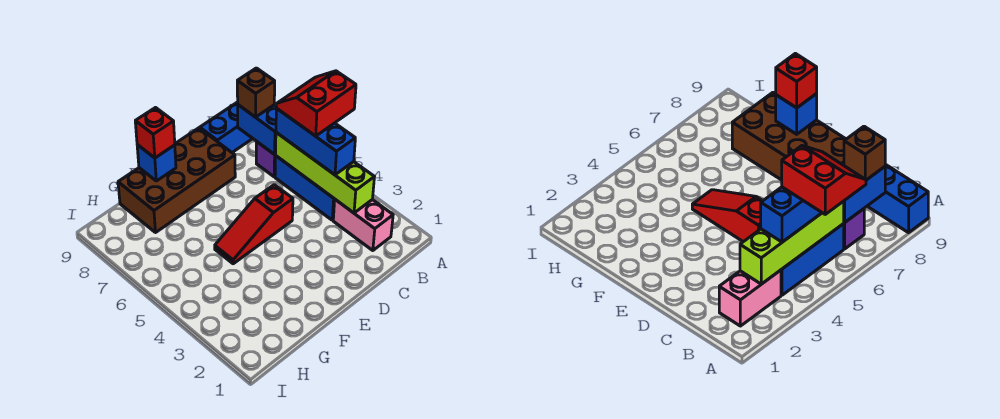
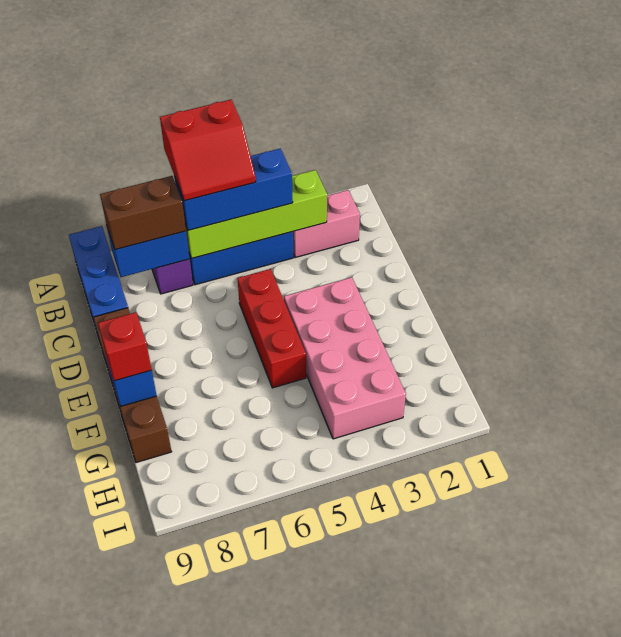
red slope A5:B6 level 4 top 5 -> red slope A5:B6 level 4 top A
brown brick B8 level 3 -> brown brick B7:B8 level 3
red slope D5:F5 level 1 top D -> red brick D5:F5 level 1
brown brick D8:G9 level 1 -> brown brick D9:G9 level 1
none -> pink brick E3:H4 level 1

